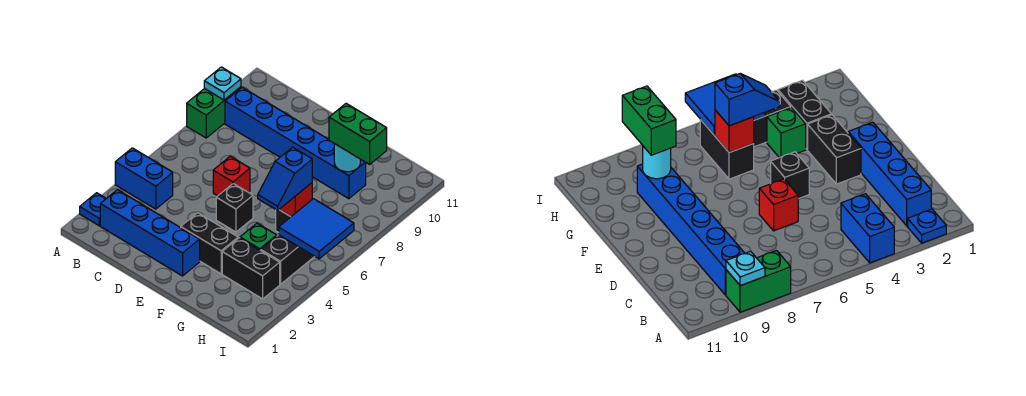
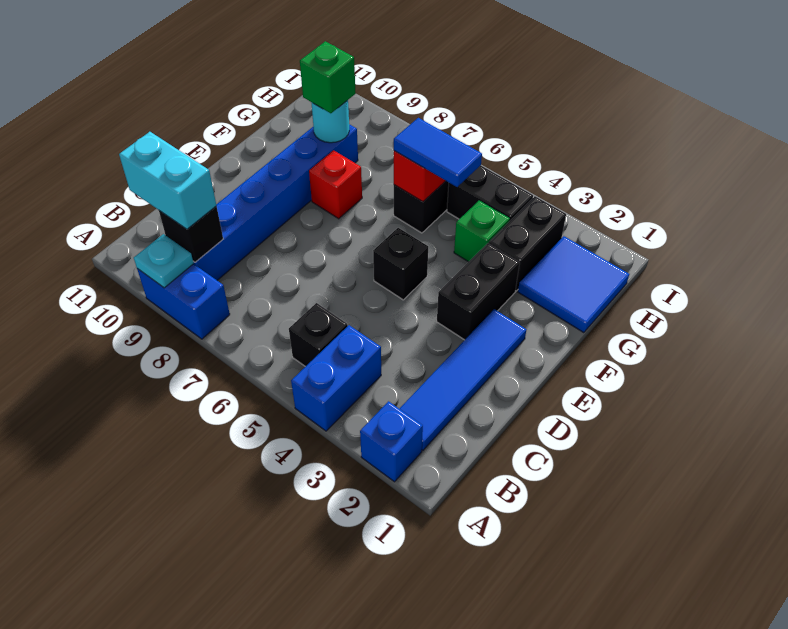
blue plate A2 level 1 -> blue brick A2 level 1
green brick A8:A9 level 1 -> blue brick A8:A9 level 1
blue brick B2:E2 level 1 -> blue tile B2:E2 level 1
none -> black brick B5 level 1
none -> black brick B9 level 2
none -> cyan brick B9:B10 level 3
red brick D6 level 1 -> red brick F8 level 1
blue slope G5:G6 level 3 top 6 -> blue tile G5:G6 level 3
green brick G9:H9 level 3 -> green brick G9 level 3
blue tile H5:I6 level 2 -> blue tile G1:H2 level 1

